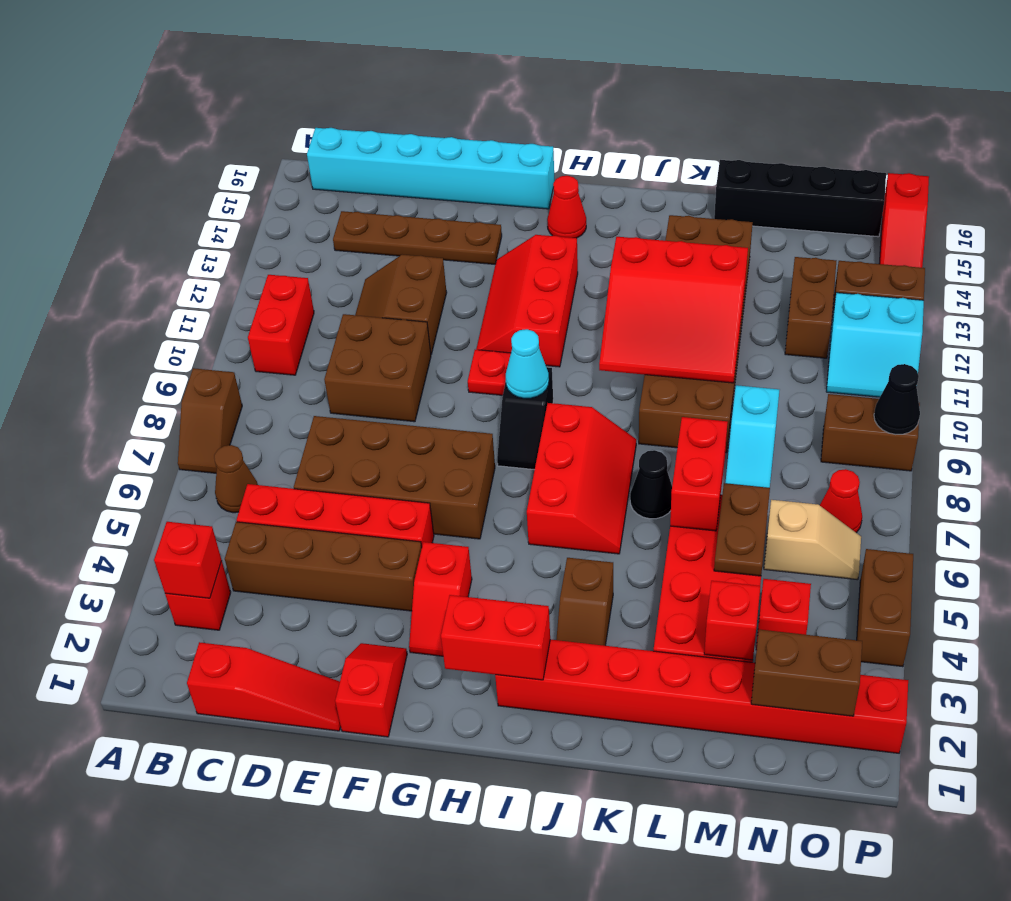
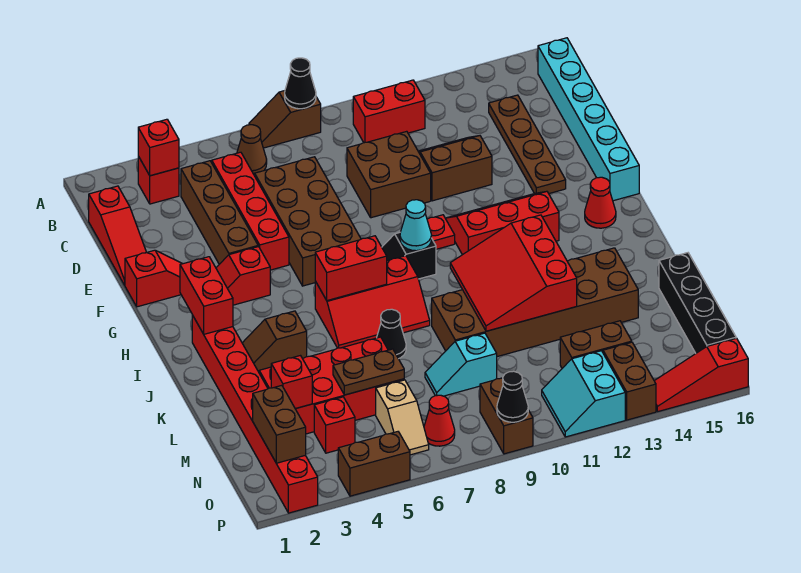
none -> black cone A8 level 2
red brick L6:L7 level 2 -> red brick I6:I7 level 2

